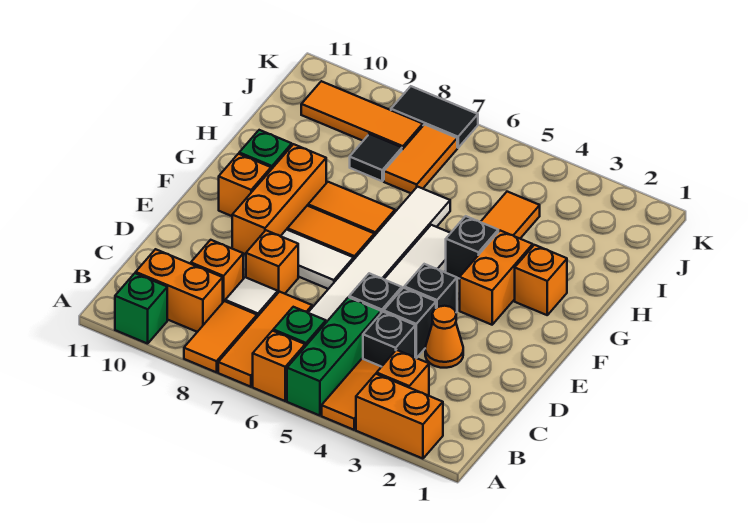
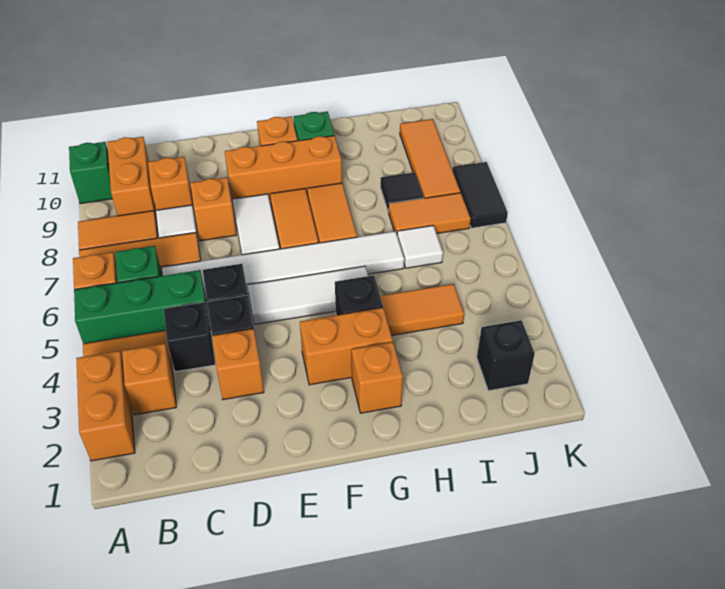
orange cone D3 level 1 -> orange brick D3 level 1
black brick E4 level 1 -> black brick J2 level 1
none -> white tile I6 level 1

